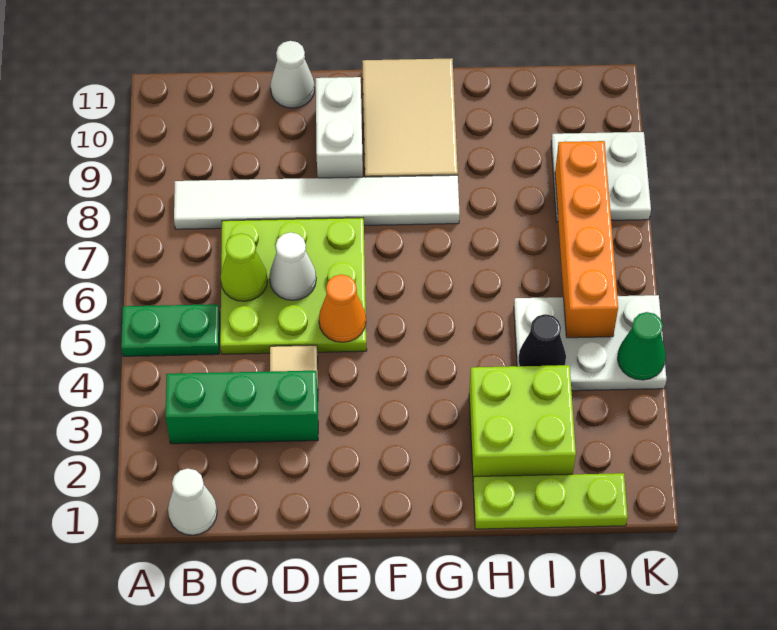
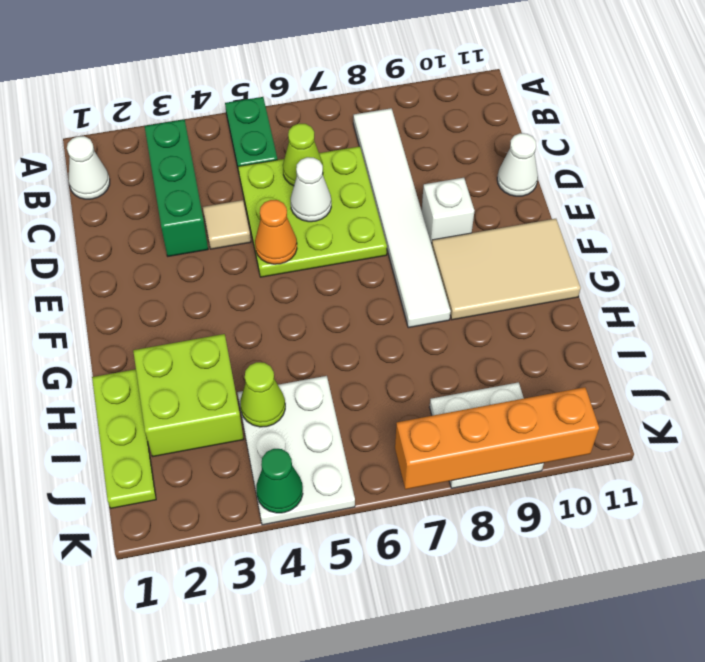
white brick E9:E10 level 1 -> white brick E9 level 1
black cone I4 level 2 -> lime cone I4 level 2
orange brick J5:J8 level 2 -> orange brick K7:K10 level 2

